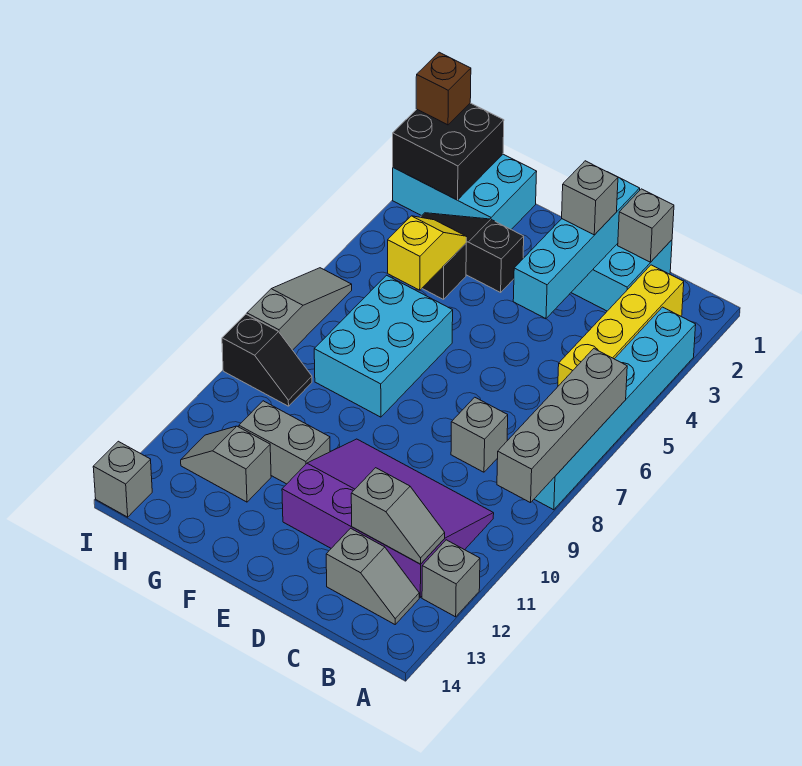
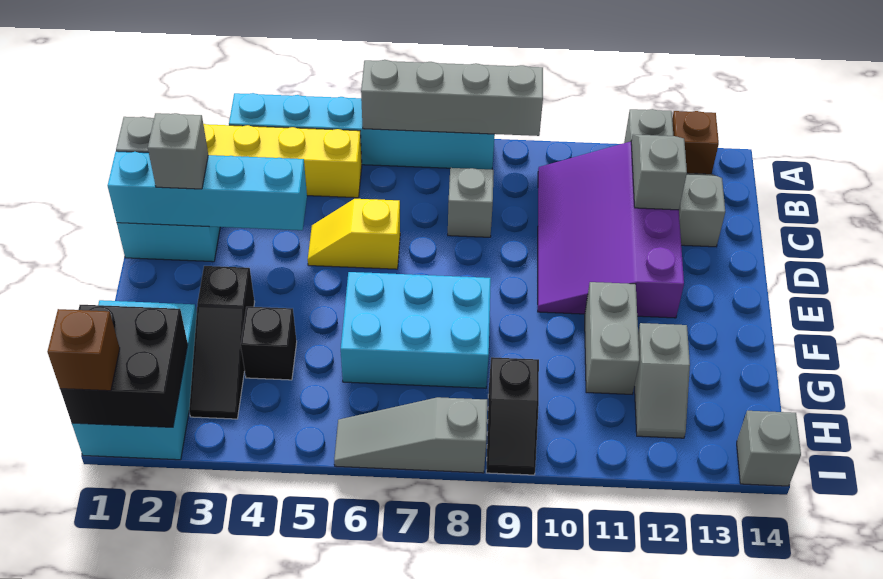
none -> brown brick A13 level 1
yellow slope G4:G5 level 2 top 5 -> yellow slope D5:D6 level 1 top 6
black slope H9:I9 level 1 top I -> black slope H9:I9 level 1 top H

